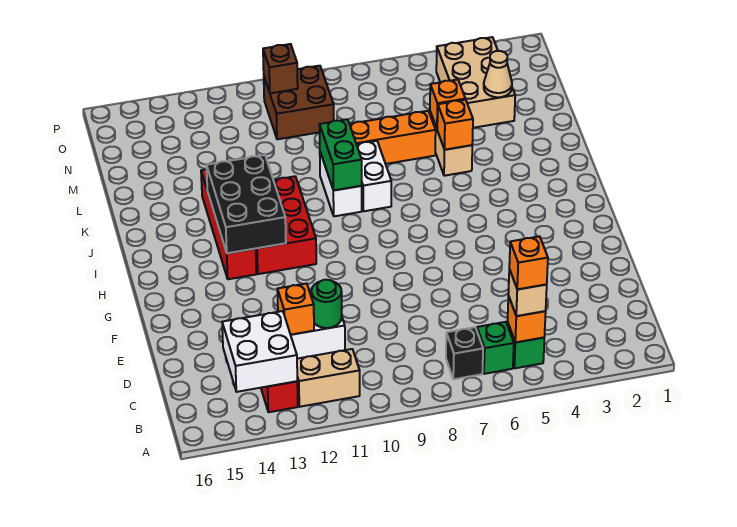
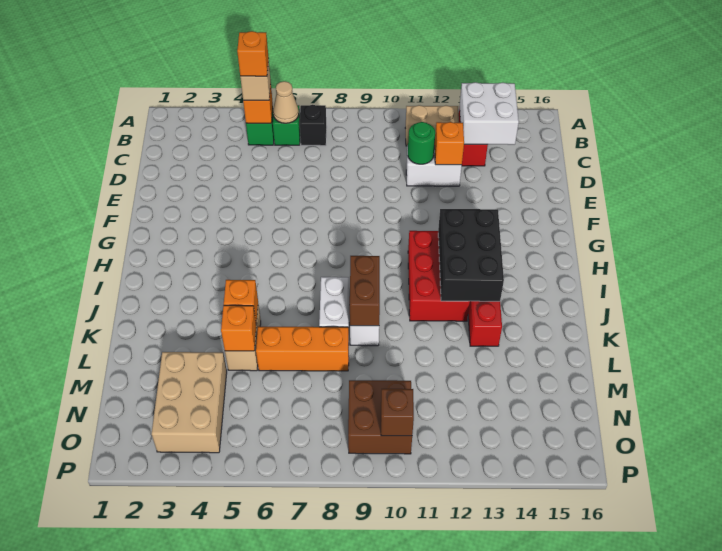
green brick J9:K9 level 2 -> brown brick J9:K9 level 2
tan cone M3 level 2 -> tan cone B6 level 2

